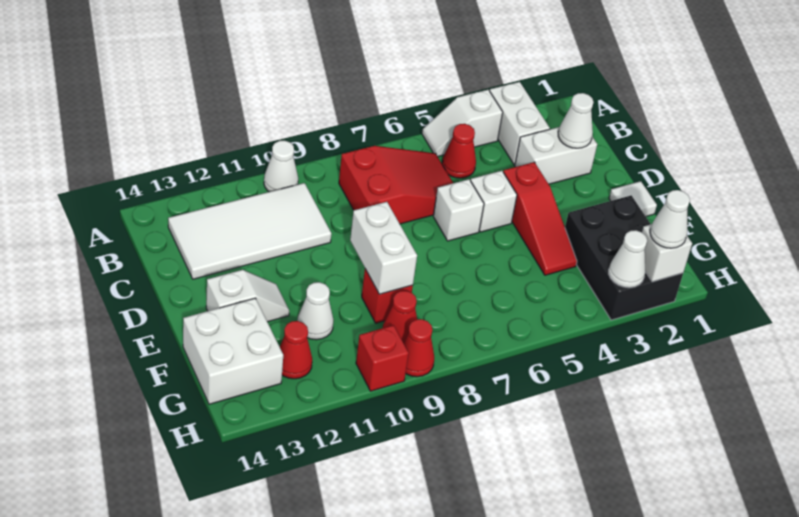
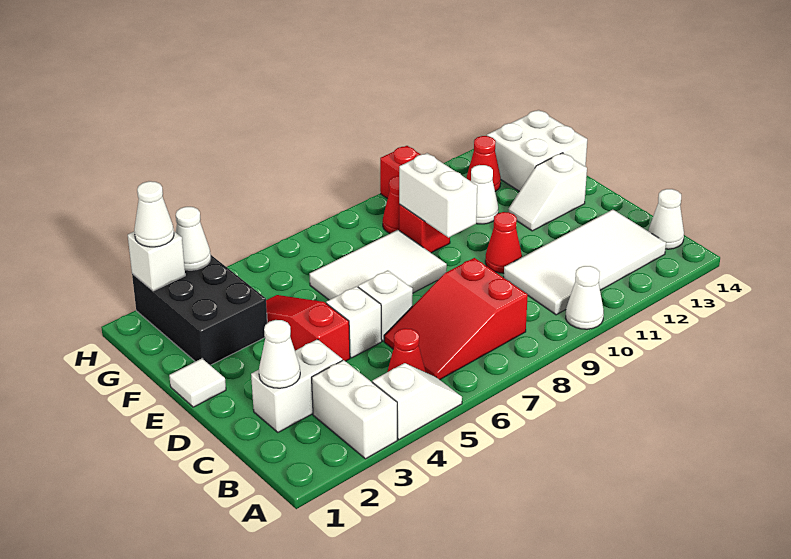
none -> white cone B14 level 1
none -> white tile E6:F8 level 1
red cone H9 level 1 -> red cone D10 level 1

